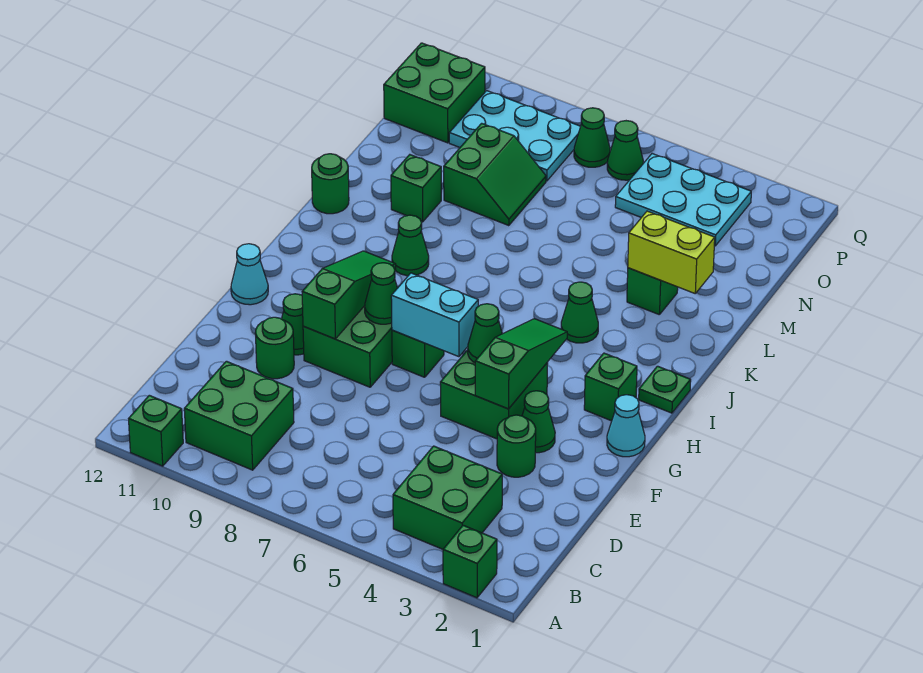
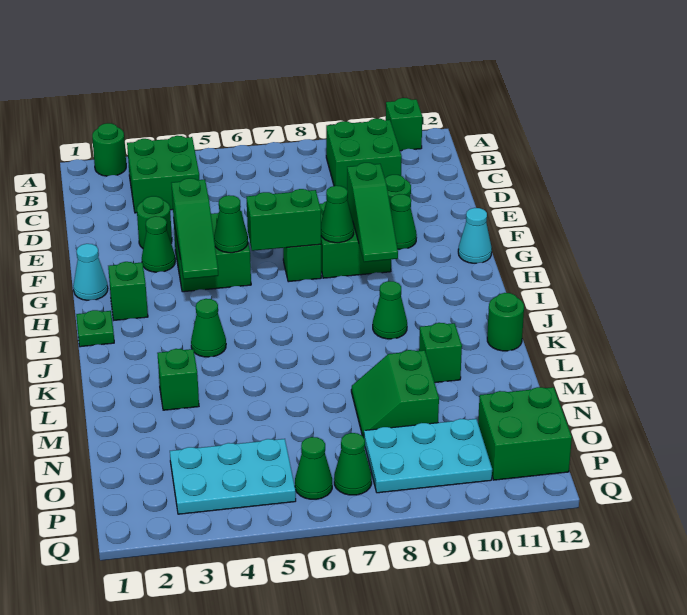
green brick A2 level 1 -> green round brick A2 level 1
cyan brick G6:G7 level 2 -> green brick G6:G7 level 2
lime brick L2:L3 level 2 -> none

